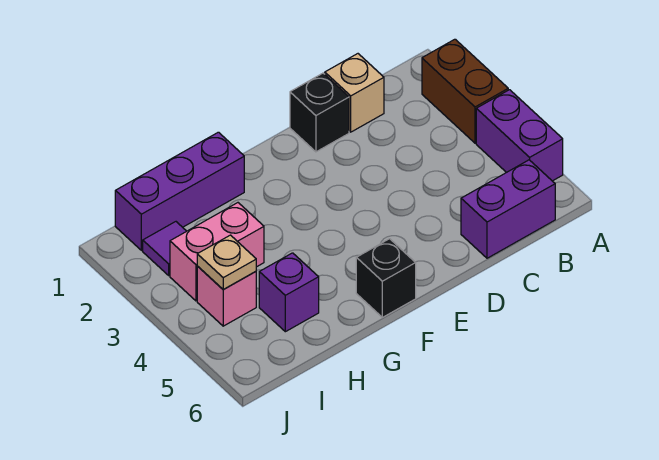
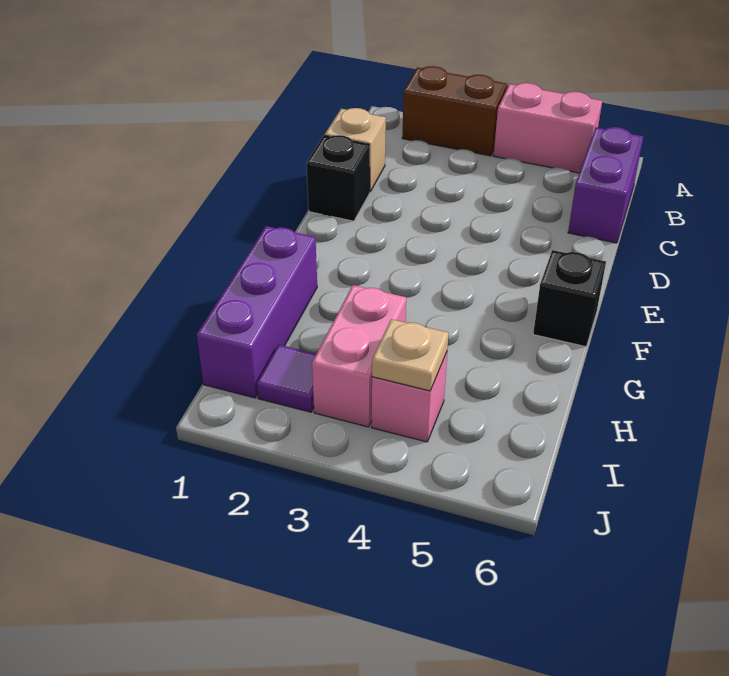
purple brick A4:A5 level 1 -> pink brick A4:A5 level 1
purple brick H5 level 1 -> none

